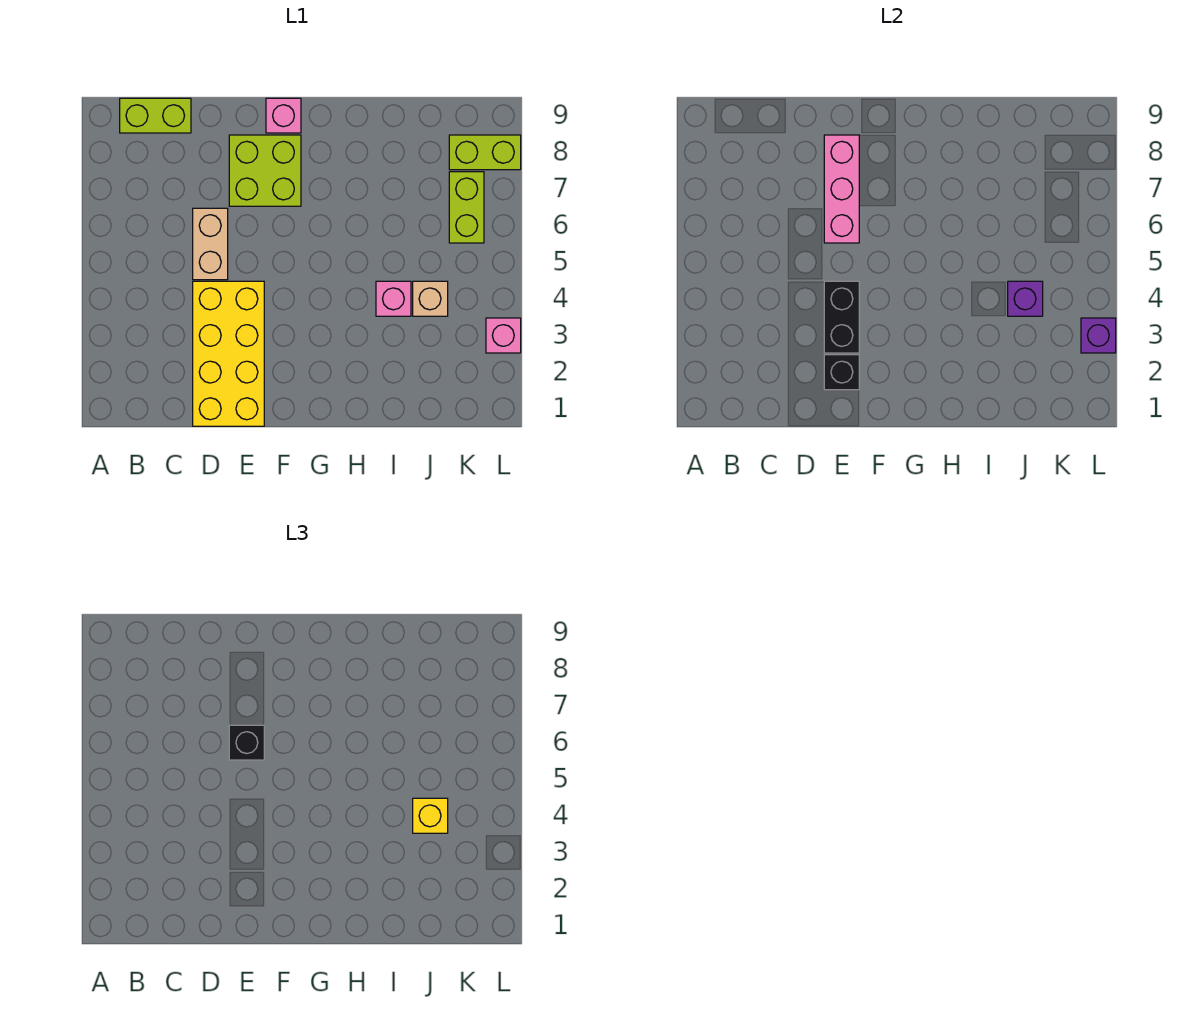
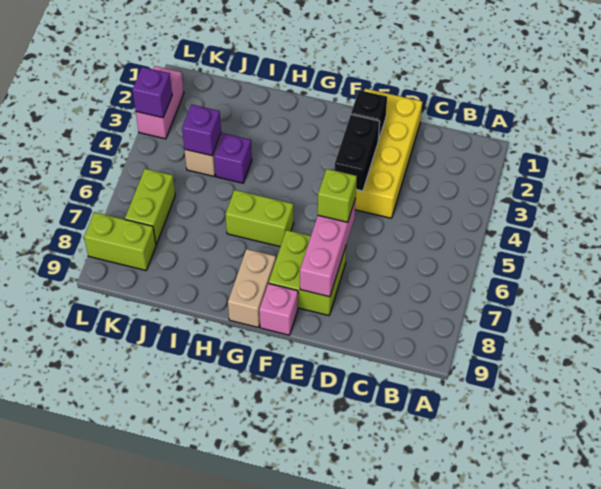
lime brick B9:C9 level 1 -> lime brick G6:H6 level 1
tan brick D5:D6 level 1 -> tan brick G8:G9 level 1
black brick E6 level 3 -> lime brick E6 level 3
pink brick I4 level 1 -> purple brick I4 level 1
yellow brick J4 level 3 -> none
pink brick L3 level 1 -> pink brick L2:L3 level 1

